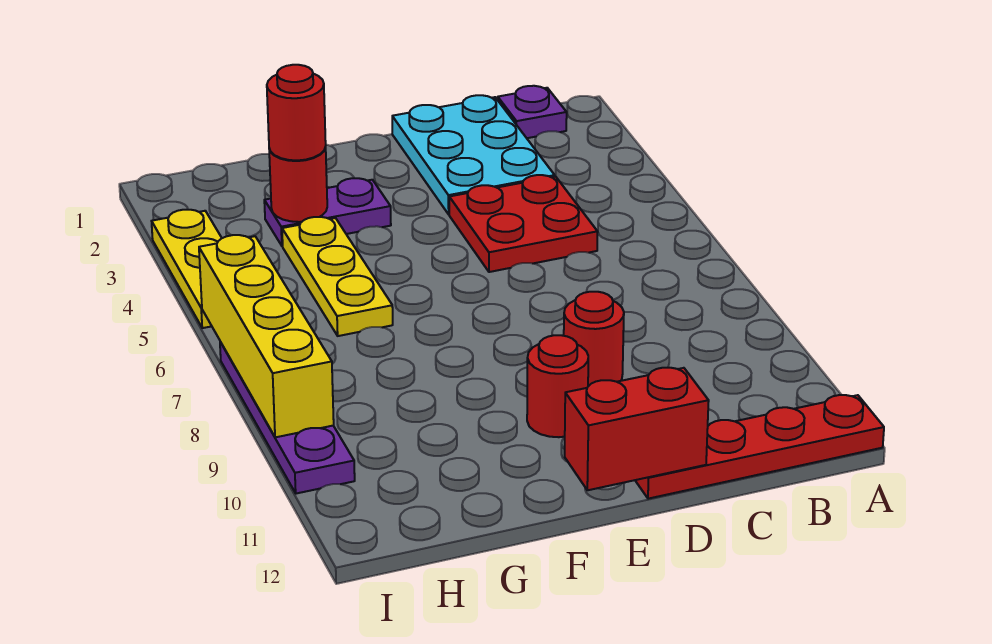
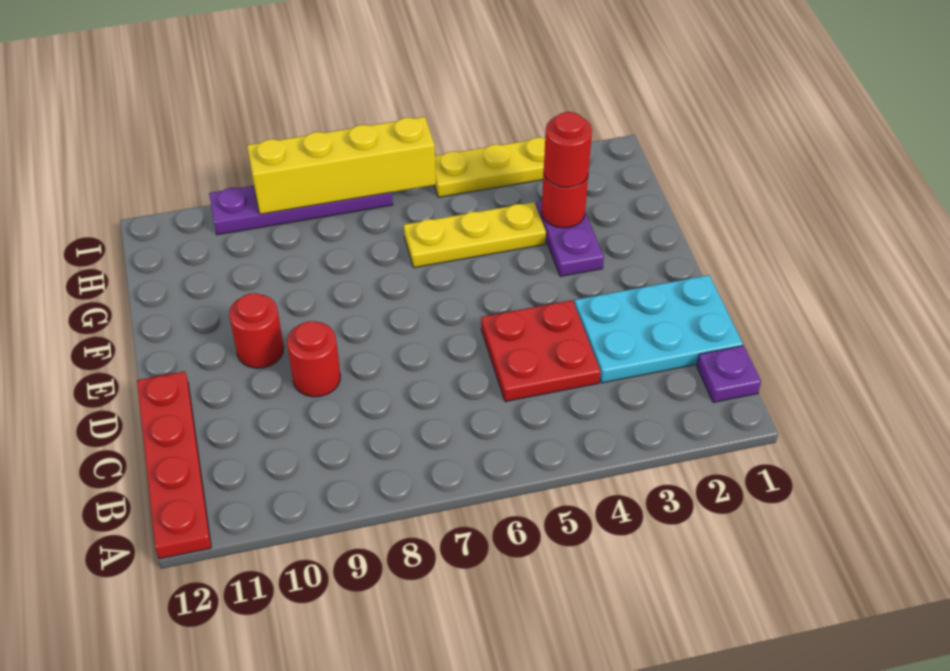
red brick D12:E12 level 2 -> none

